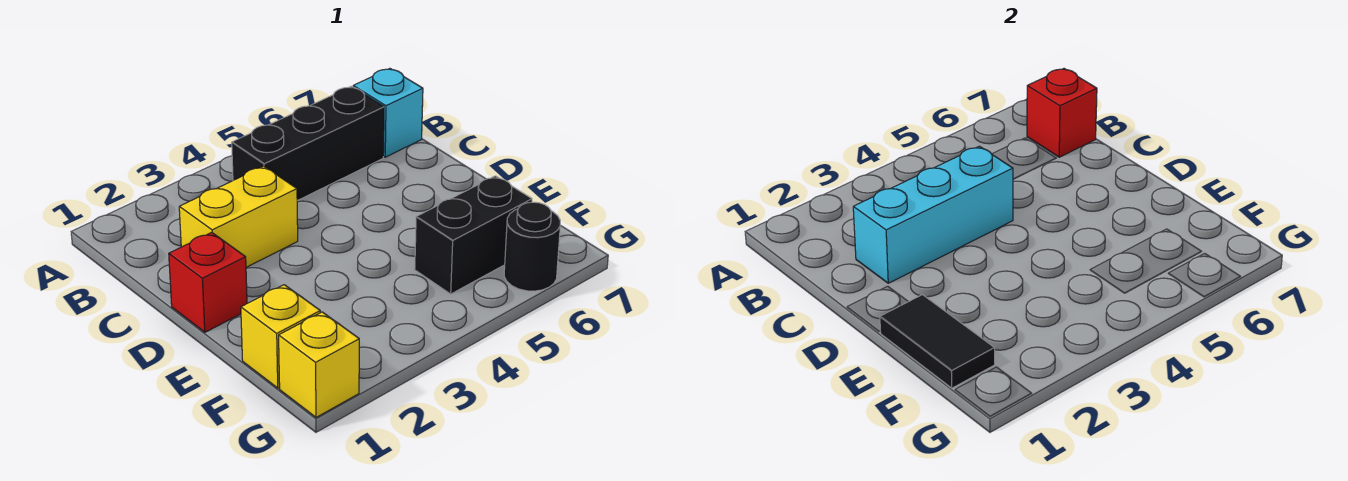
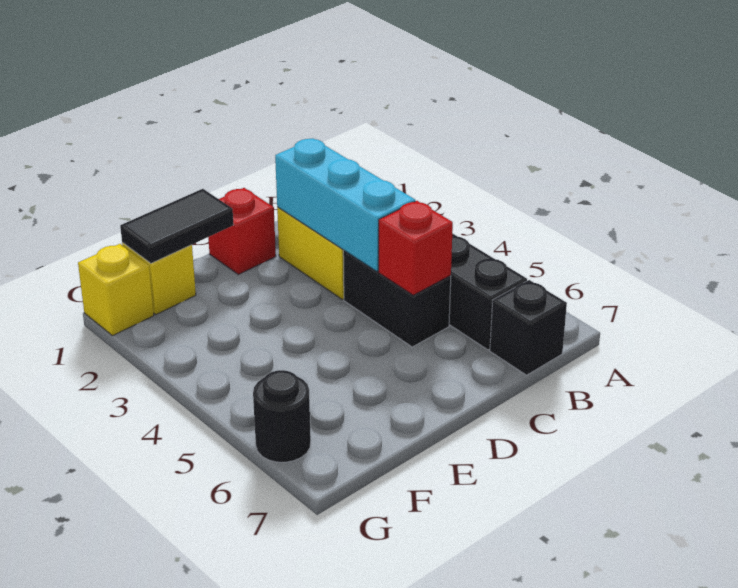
cyan brick B7 level 1 -> black brick B7 level 1
red brick B7 level 2 -> red brick C5 level 2
black brick F5:F6 level 1 -> black brick C4:C5 level 1

